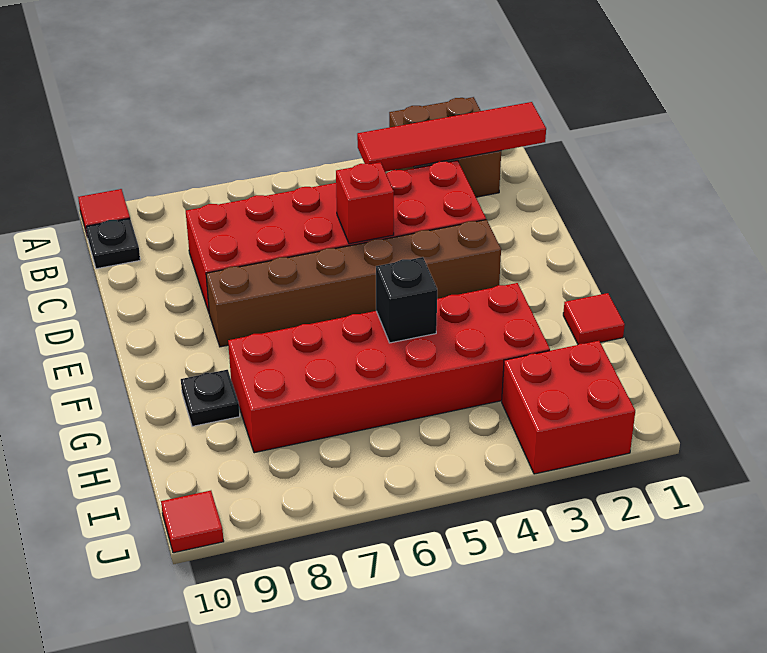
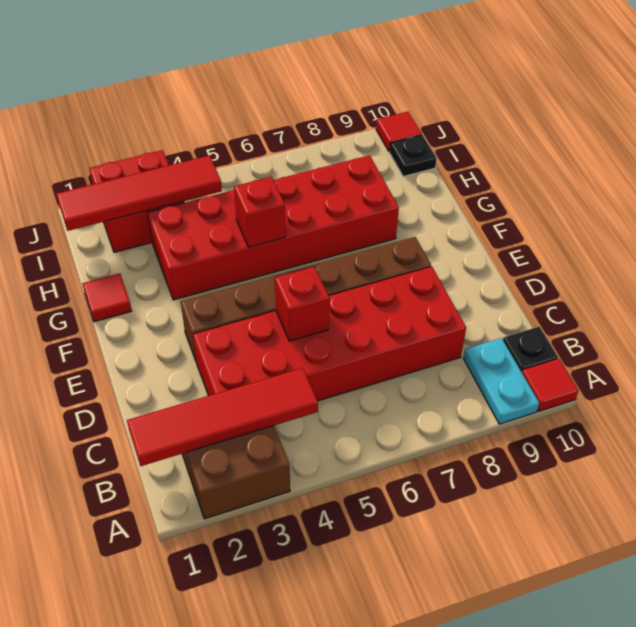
none -> cyan plate A9:B9 level 1
black brick G5 level 2 -> red brick G5 level 2
black plate G9 level 1 -> black plate I10 level 1
none -> red tile I1:I4 level 2

